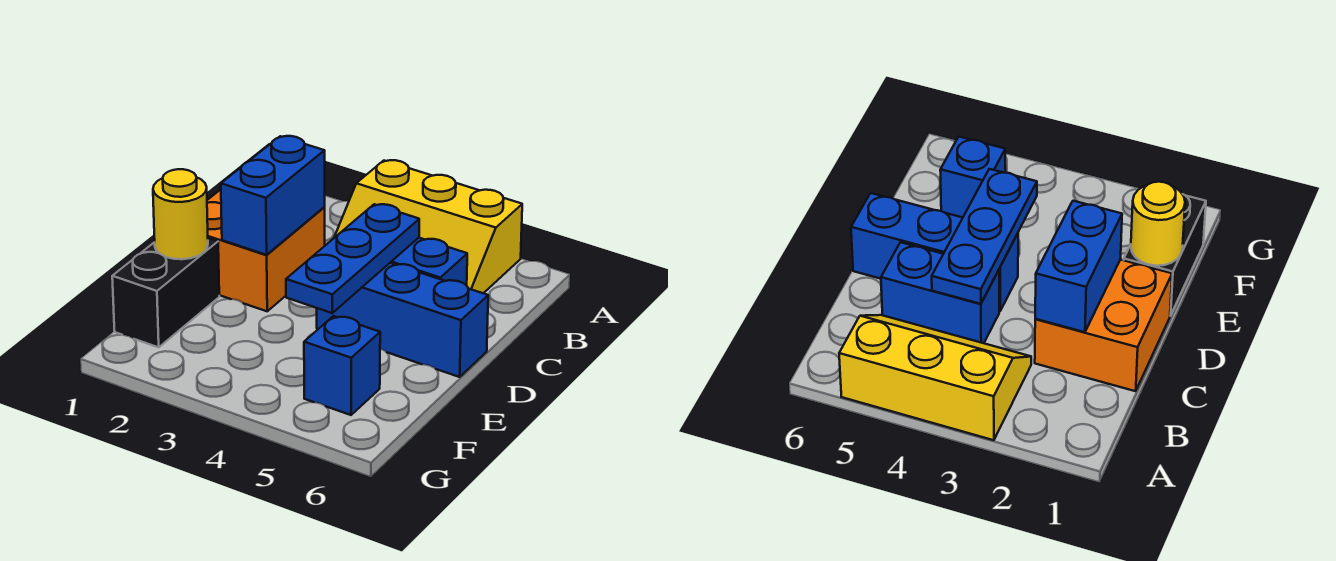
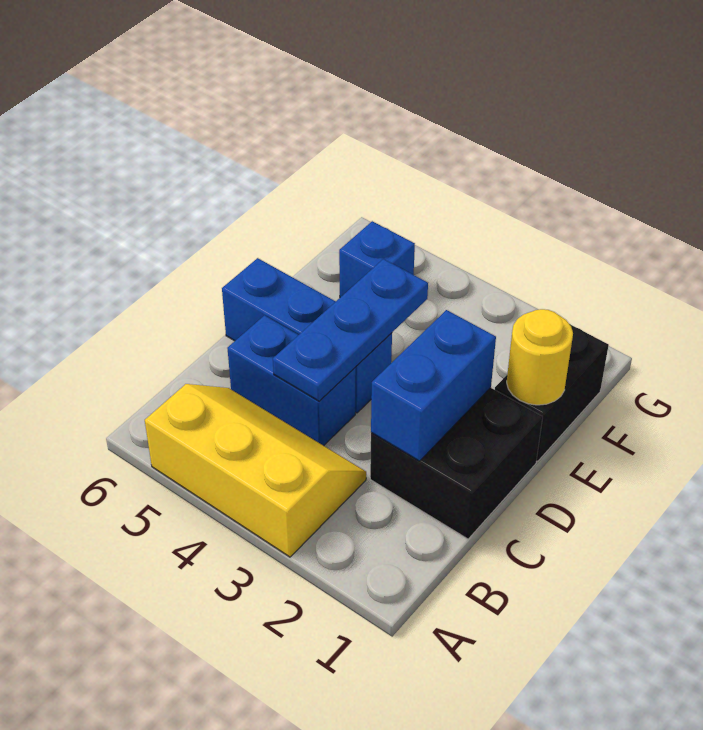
orange brick C1:D2 level 1 -> black brick C1:D2 level 1

